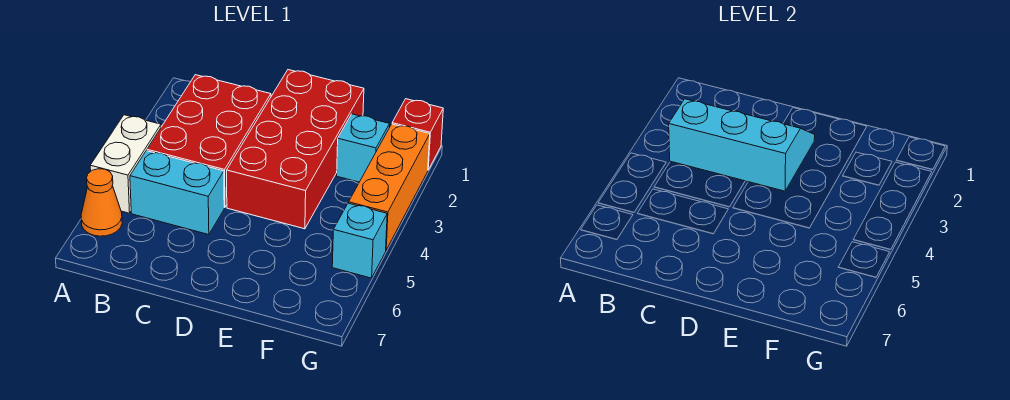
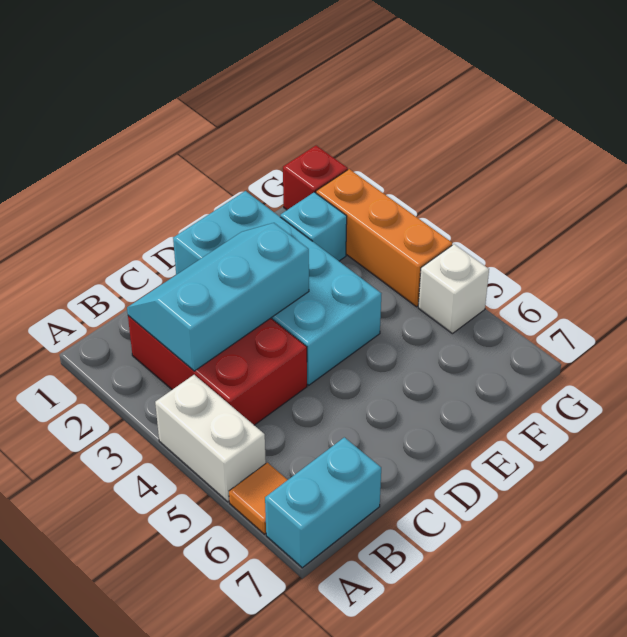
orange cone A6 level 1 -> orange tile A6 level 1
cyan brick B5:C5 level 1 -> cyan brick A7:B7 level 1
red brick D1:E4 level 1 -> cyan brick D1:E4 level 1
cyan brick G5 level 1 -> white brick G5 level 1

